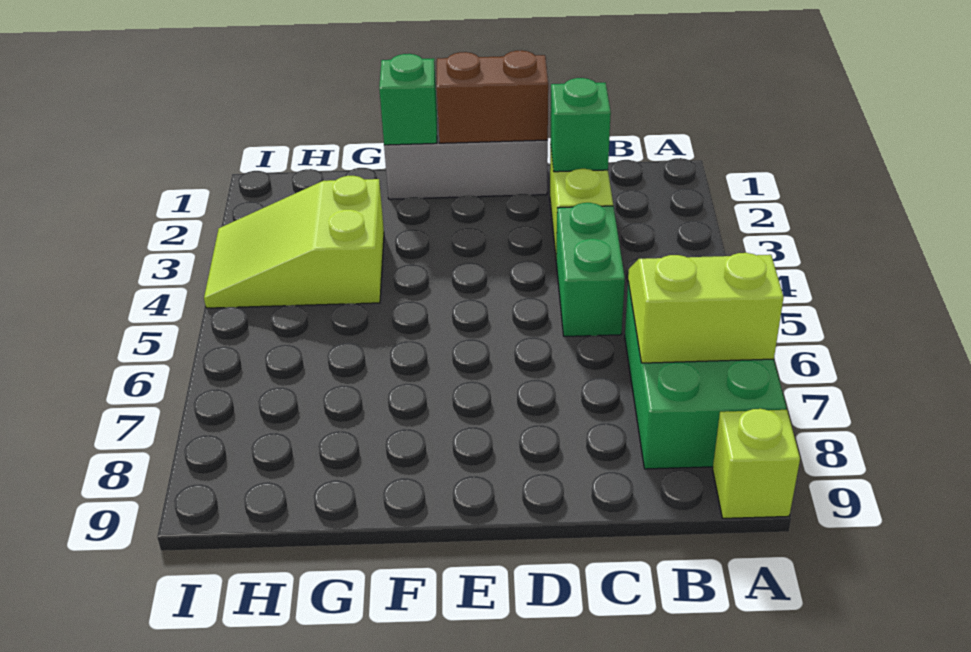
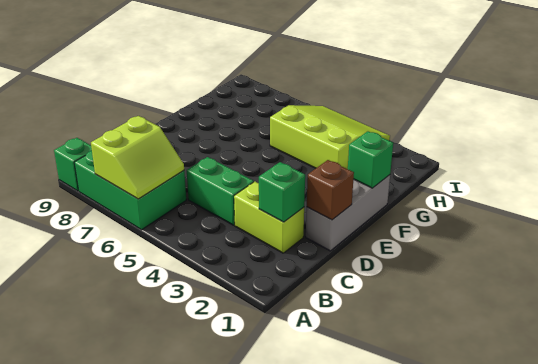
lime brick A9 level 1 -> green brick A9 level 1
brown brick D1:E1 level 2 -> brown brick D1 level 2
lime slope G3:I4 level 1 top G -> lime slope G3:I5 level 1 top G

